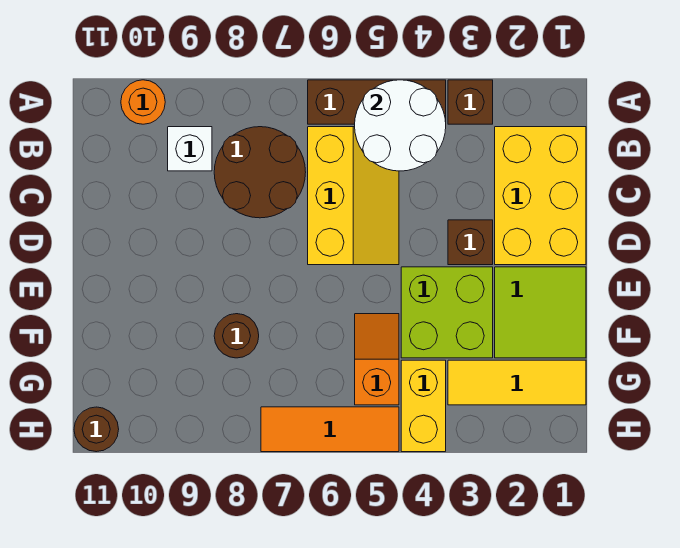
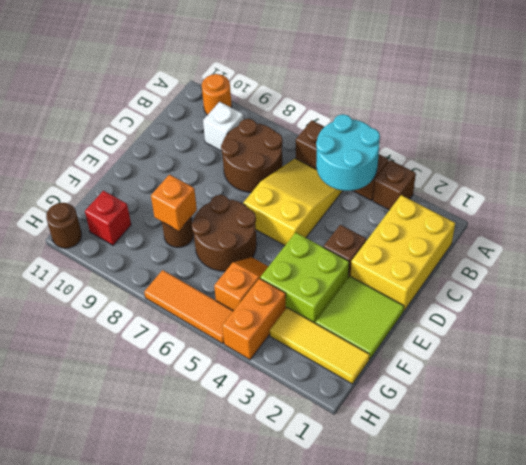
white round brick A4:B5 level 2 -> cyan round brick A4:B5 level 2
yellow slope B5:D6 level 1 top 6 -> yellow slope B5:D6 level 1 top D
none -> brown round brick E6:F7 level 1
none -> orange brick F8 level 2
yellow brick G4:H4 level 1 -> orange brick G4:H4 level 1
none -> red brick G10 level 1

